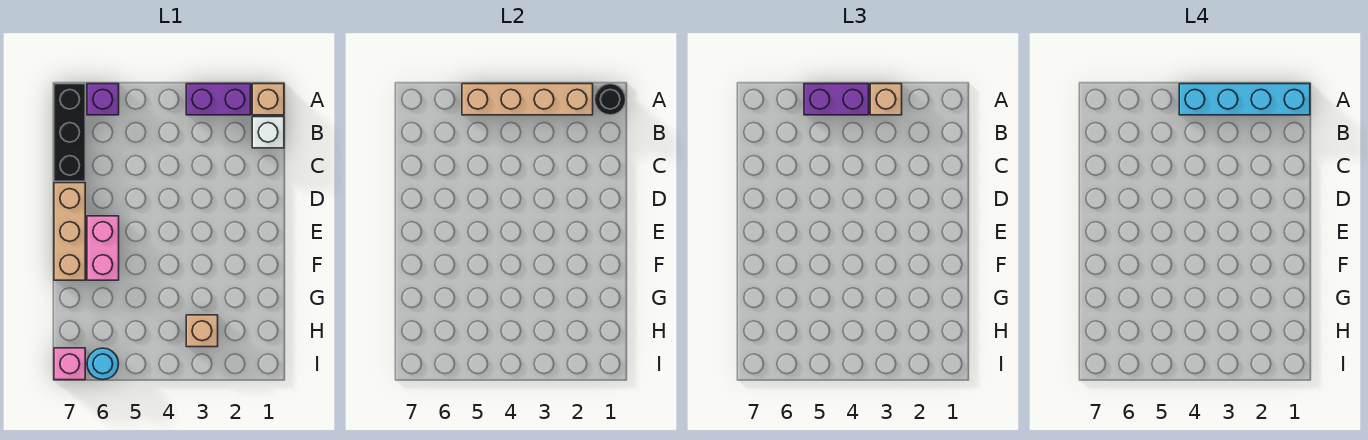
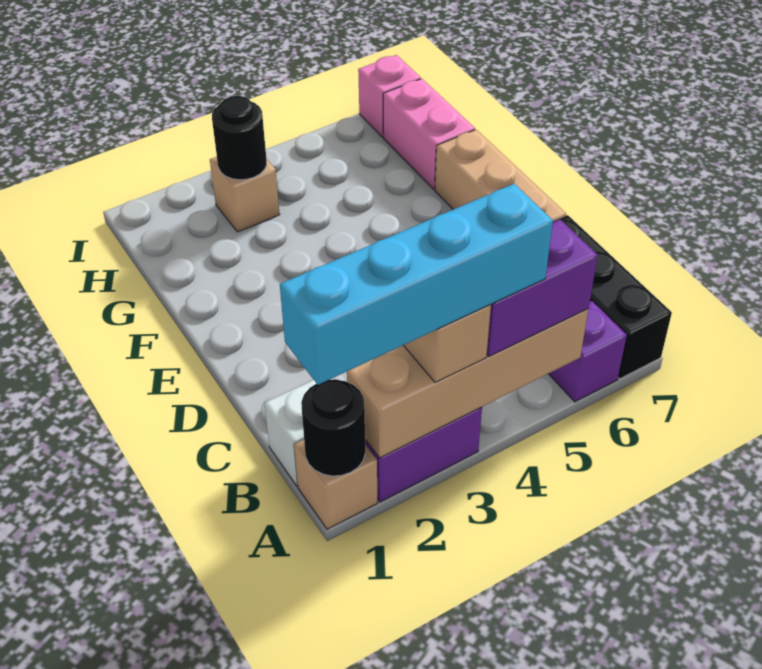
pink brick E6:F6 level 1 -> pink brick G7:H7 level 1
none -> black round brick H3 level 2
cyan round brick I6 level 1 -> none

